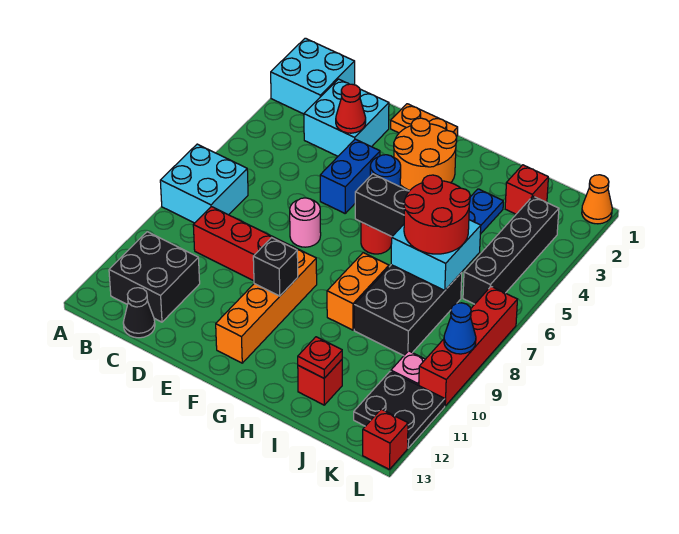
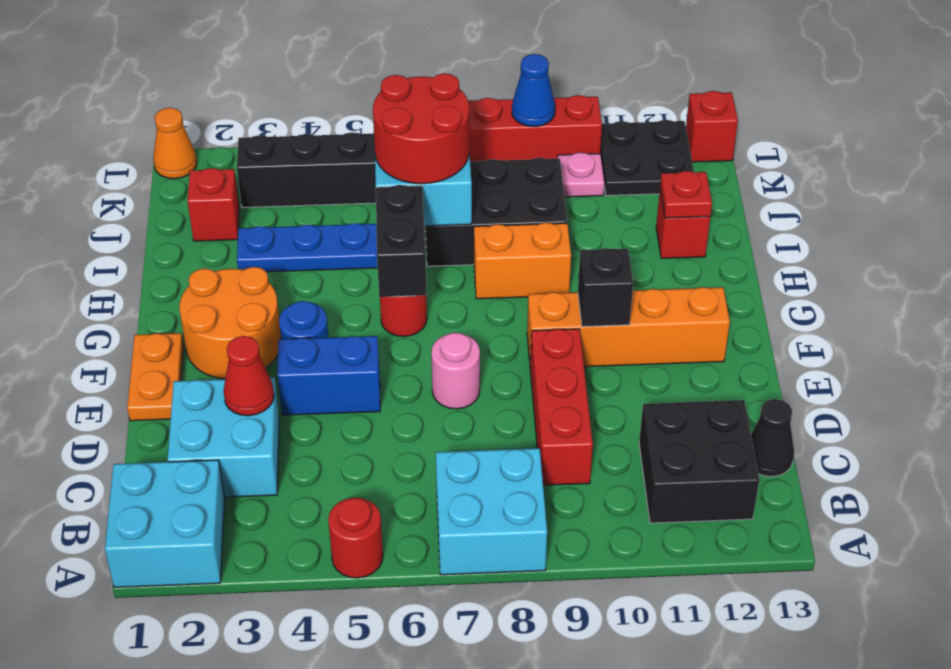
none -> red round brick A5 level 1

